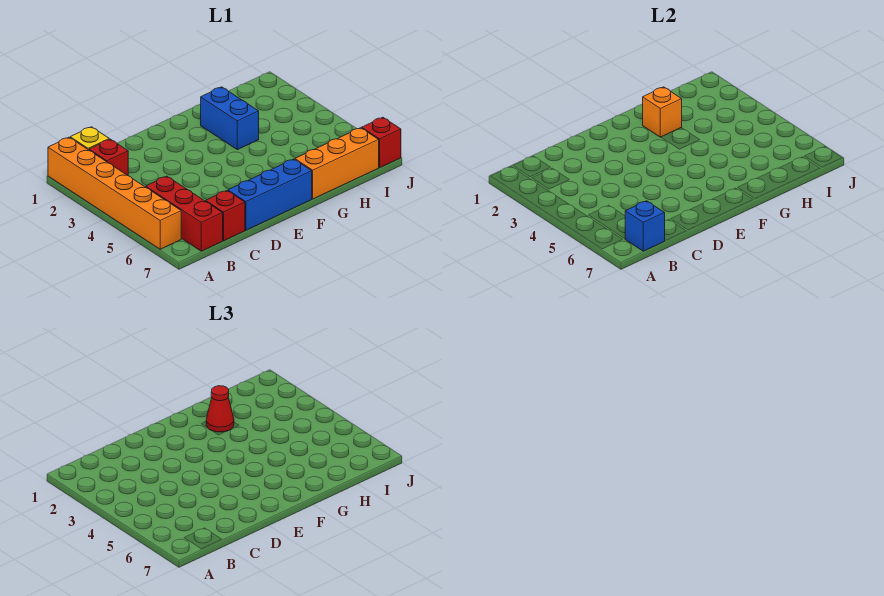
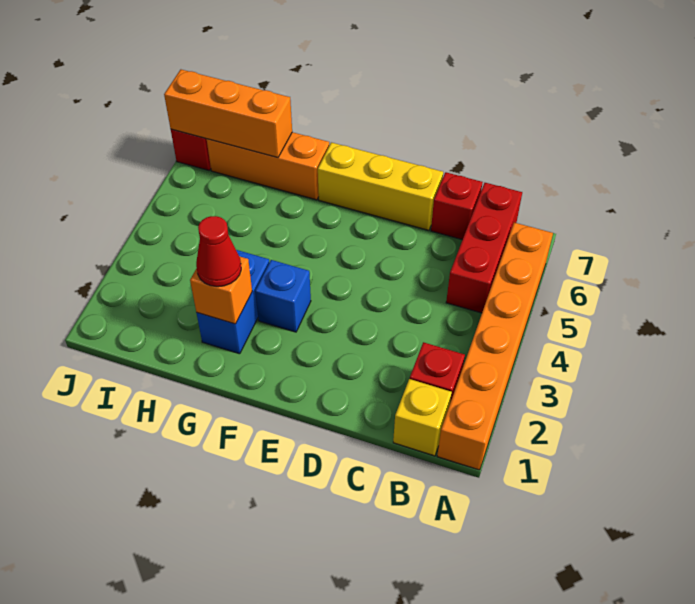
blue brick B7 level 2 -> blue brick F3 level 1
blue brick D7:F7 level 1 -> yellow brick D7:F7 level 1
none -> orange brick H7:J7 level 2

